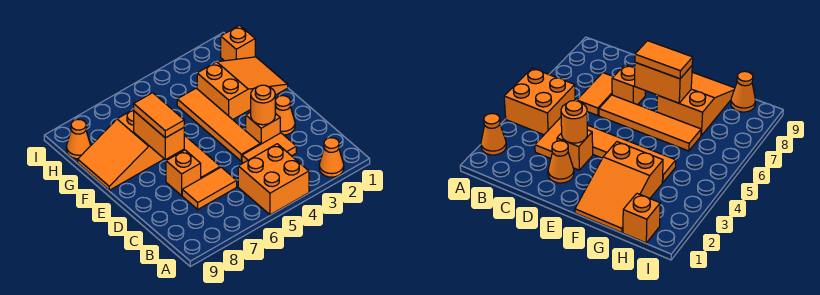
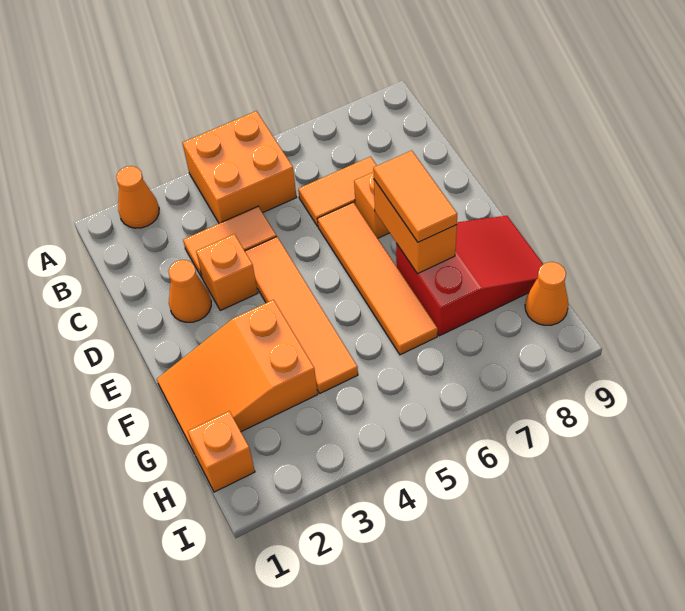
orange round brick D3 level 2 -> none
orange slope F7:G9 level 1 top 7 -> red slope F7:G9 level 1 top 7

